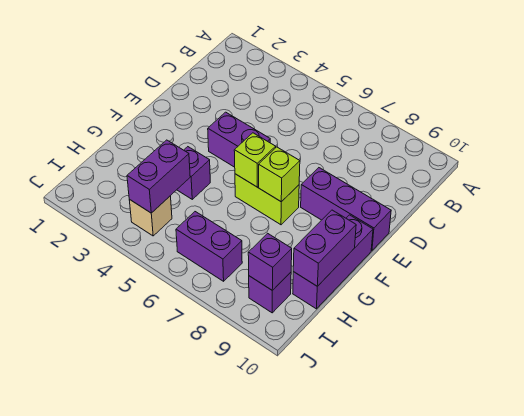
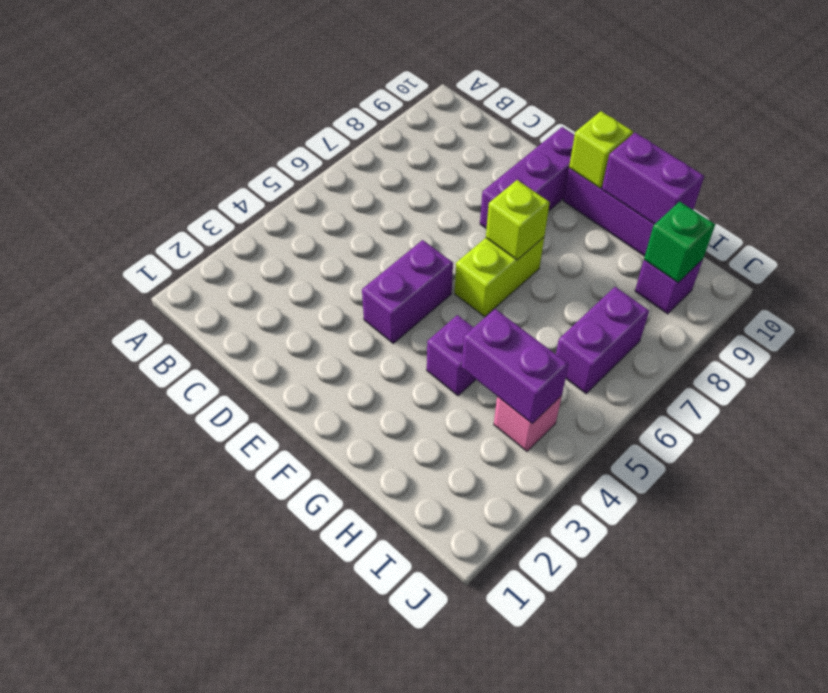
lime brick F6 level 2 -> lime brick F10 level 2
tan brick I4 level 1 -> pink brick I4 level 1
purple brick I9 level 2 -> green brick I9 level 2

